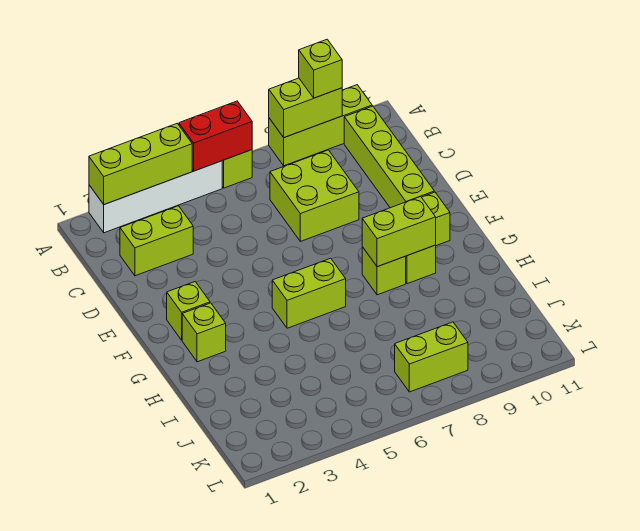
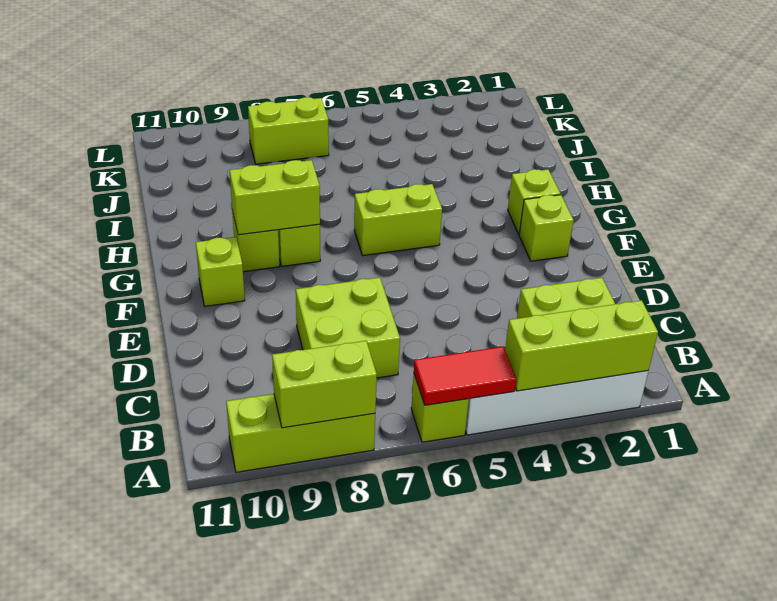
red brick A5:A6 level 2 -> red tile A5:A6 level 2
lime brick A9 level 3 -> none
lime brick B10:E10 level 1 -> none

